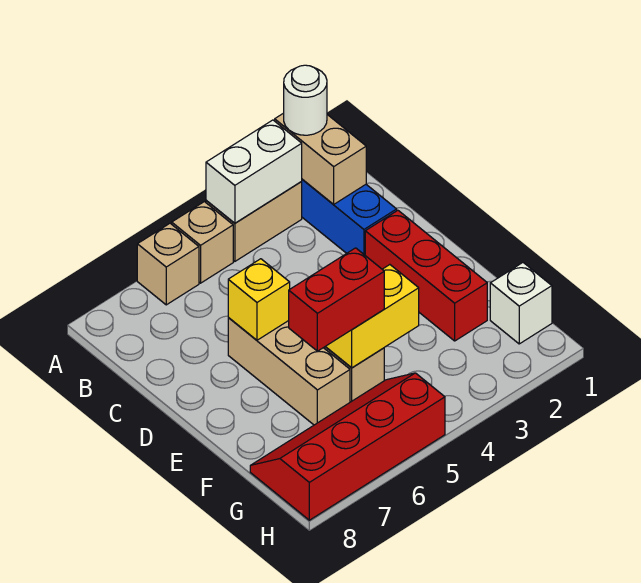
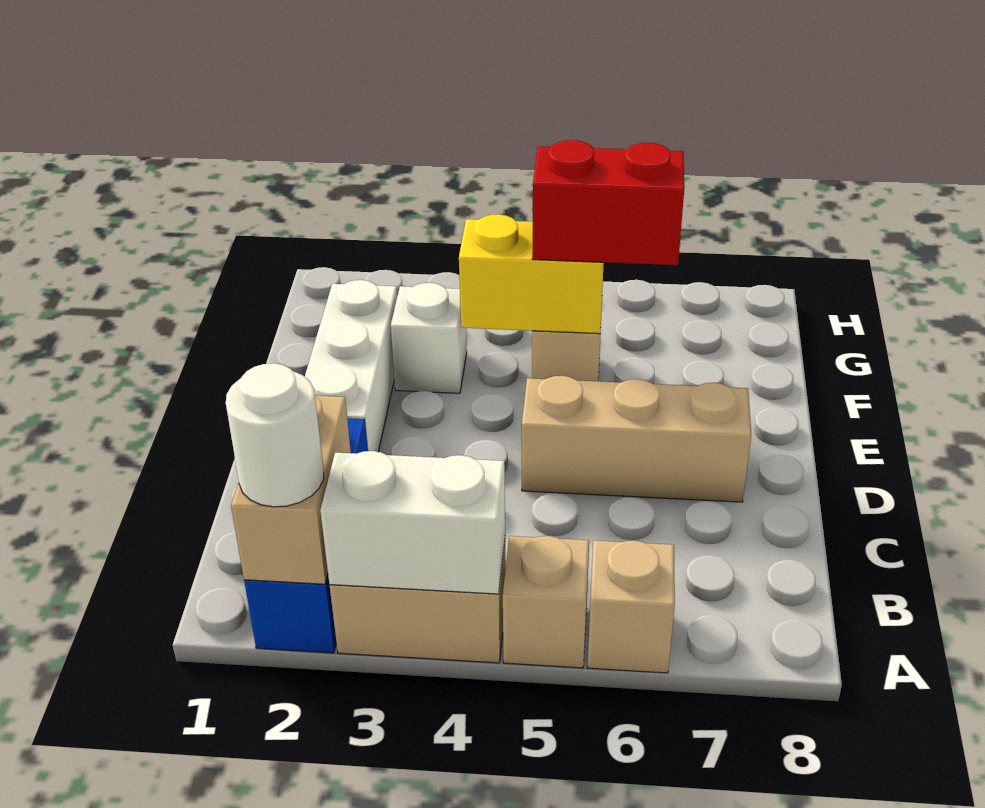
red brick D2:F2 level 1 -> white brick D2:F2 level 1
tan brick D6:F6 level 1 -> tan brick D5:D7 level 1
yellow brick D6 level 2 -> none
white brick G1 level 1 -> white brick F3 level 1
red slope G5:H8 level 1 top H -> none

